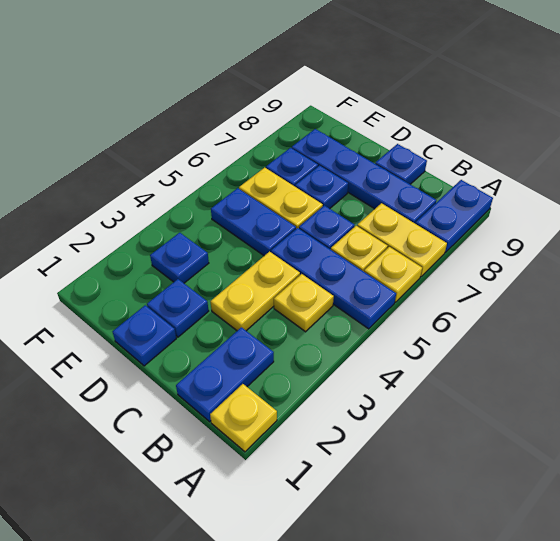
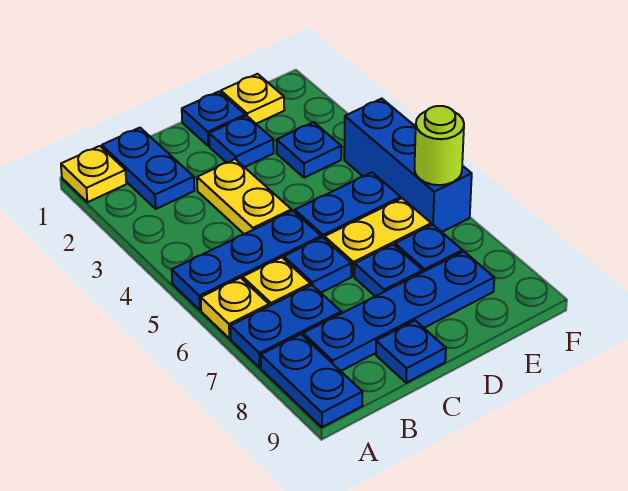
yellow plate A7:B7 level 1 -> blue plate A7:B7 level 1
yellow plate B4 level 1 -> yellow plate E1 level 1
none -> blue brick F4:F6 level 1
none -> lime round brick F6 level 2

